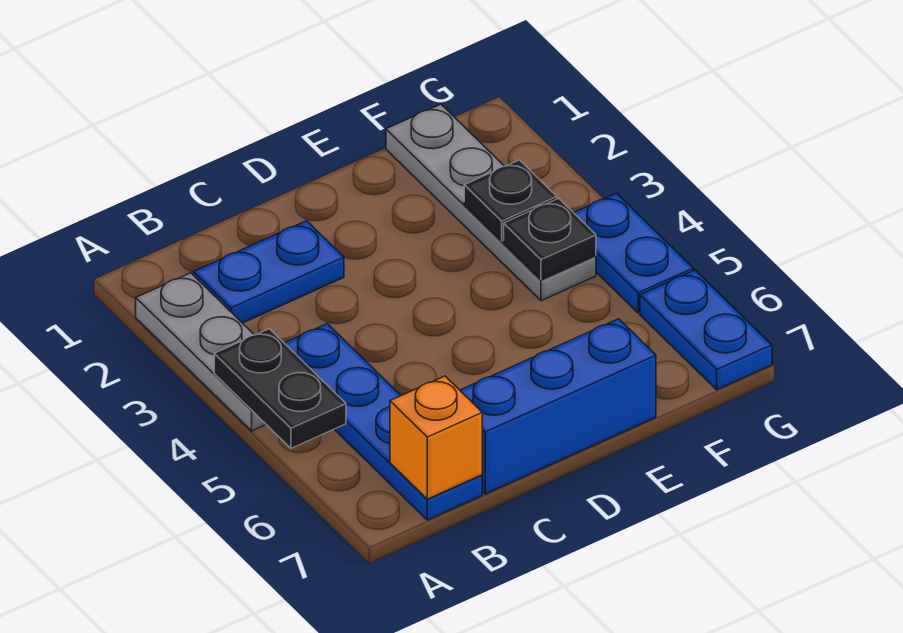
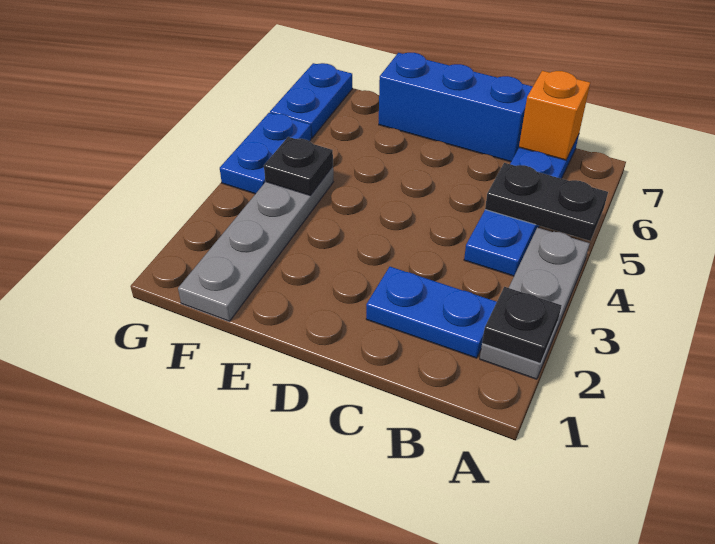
black plate A4:A5 level 2 -> black plate A5:B5 level 2
black plate F3 level 2 -> black plate A2 level 2

